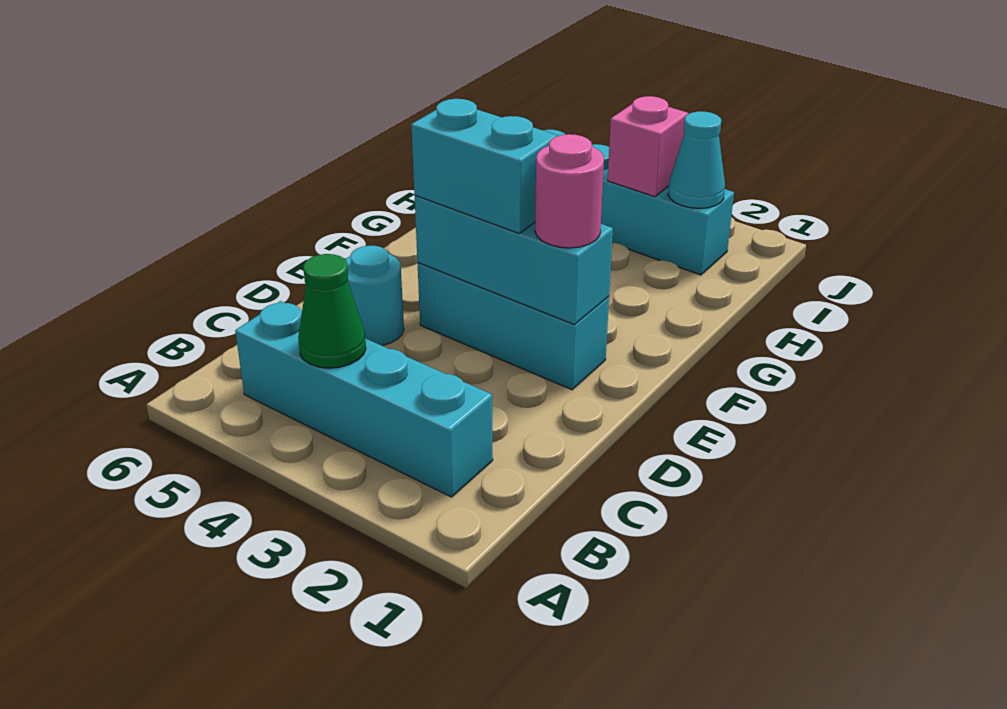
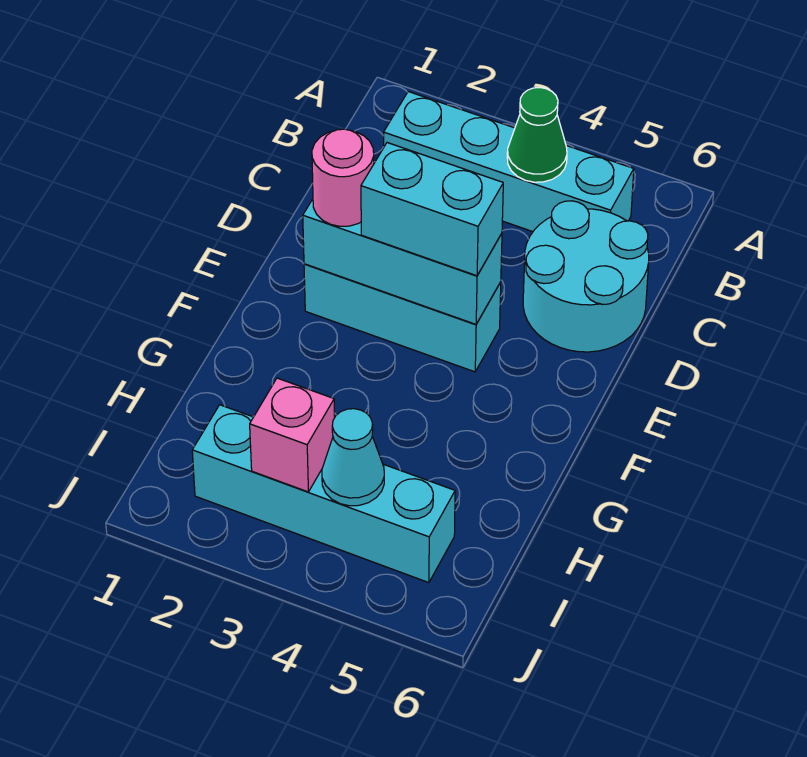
cyan round brick D5 level 1 -> cyan round brick C5:D6 level 1
cyan cone I2 level 2 -> cyan cone I4 level 2

